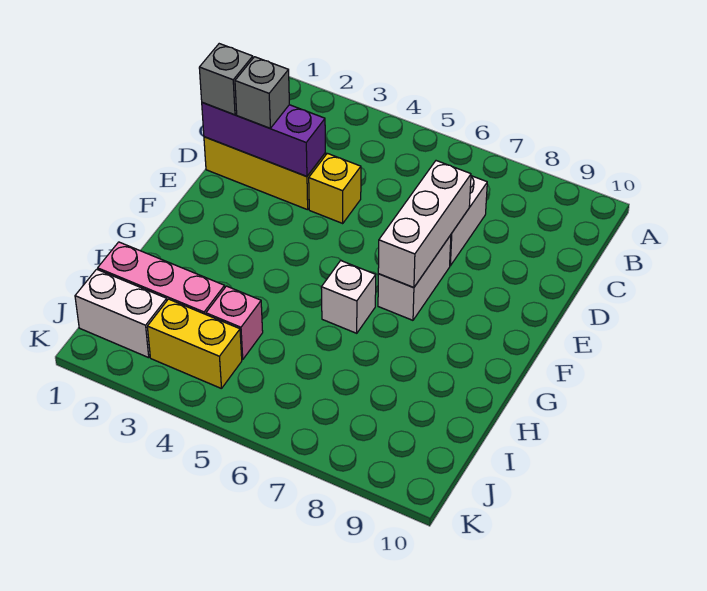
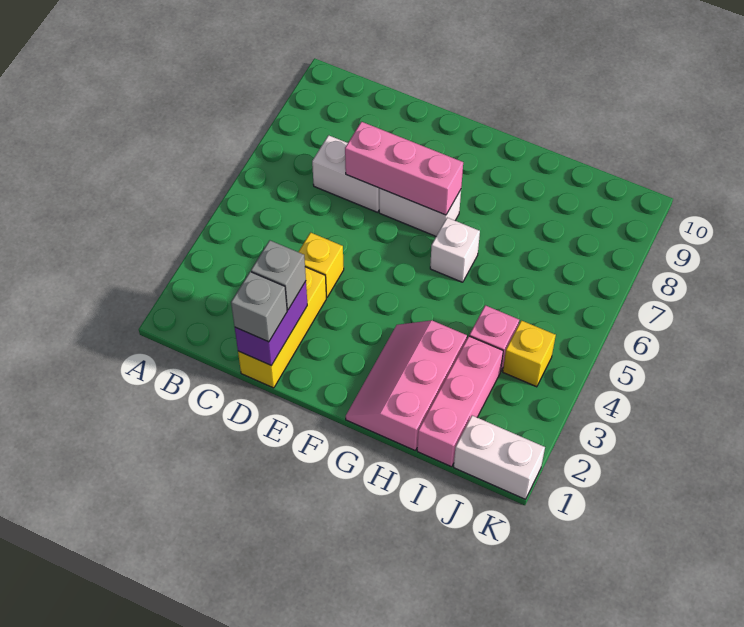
purple brick D1:D3 level 2 -> purple brick D1:D2 level 2
white brick D7:F7 level 2 -> pink brick D7:F7 level 2
none -> pink slope G1:H3 level 1 top H
white brick J1:J2 level 1 -> white brick J1:K1 level 1
yellow brick J3:J4 level 1 -> yellow brick J4 level 1

